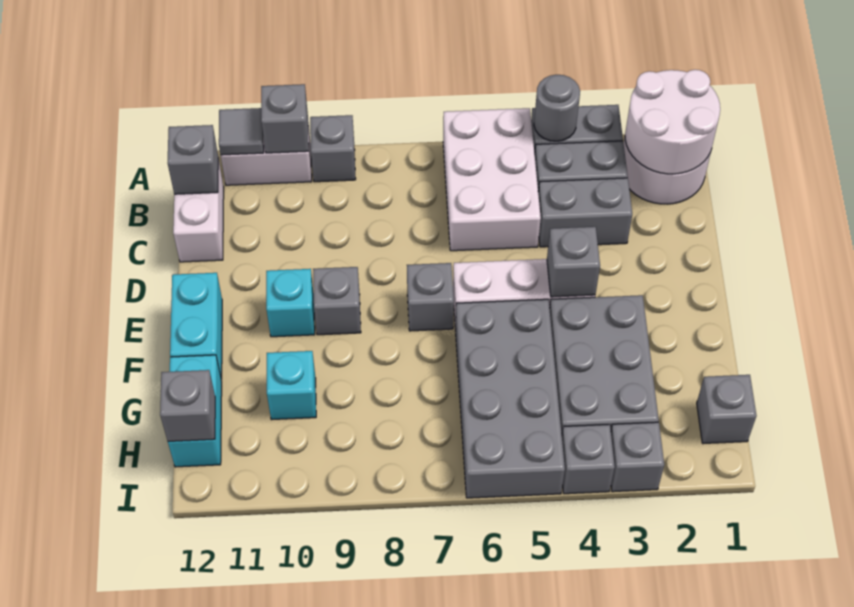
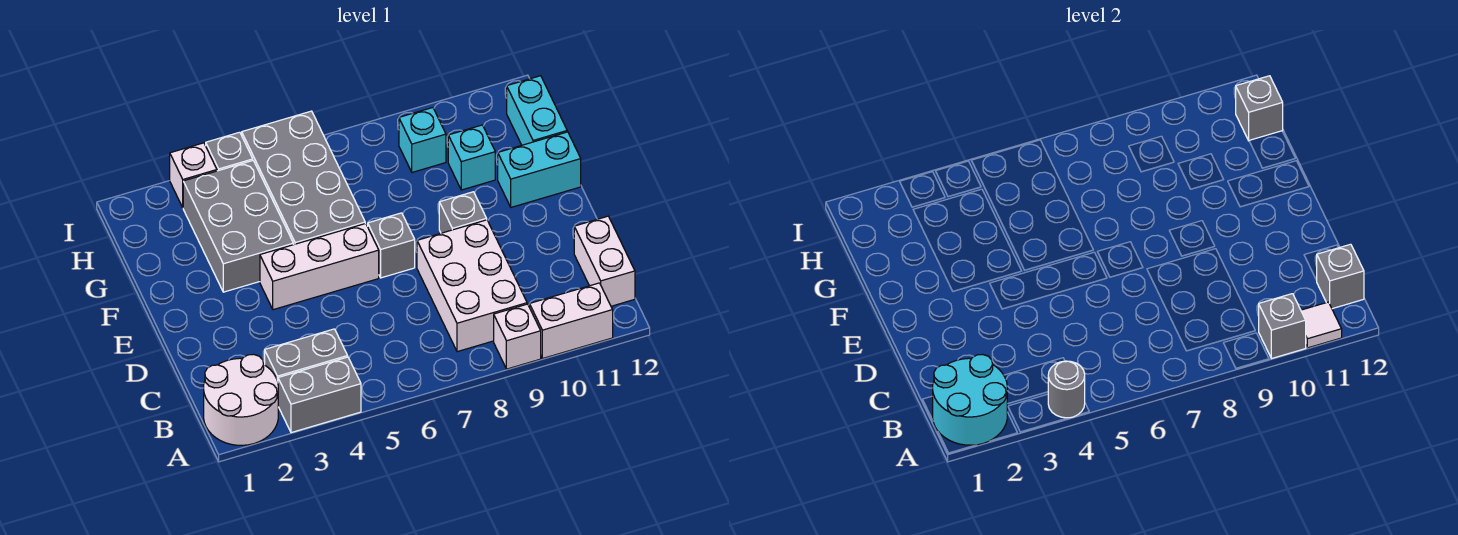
white round brick A1:B2 level 2 -> cyan round brick A1:B2 level 2
white brick A5:C6 level 1 -> white brick B8:D9 level 1
grey brick A9 level 1 -> white brick A9 level 1
grey tile A11 level 2 -> white tile A11 level 2
grey brick C3:C4 level 1 -> none
grey brick E4 level 2 -> none
cyan brick E10 level 1 -> cyan brick H9 level 1
cyan brick E12:F12 level 1 -> cyan brick F11:F12 level 1
grey brick H1 level 1 -> none
grey brick I3 level 1 -> white brick I3 level 1

